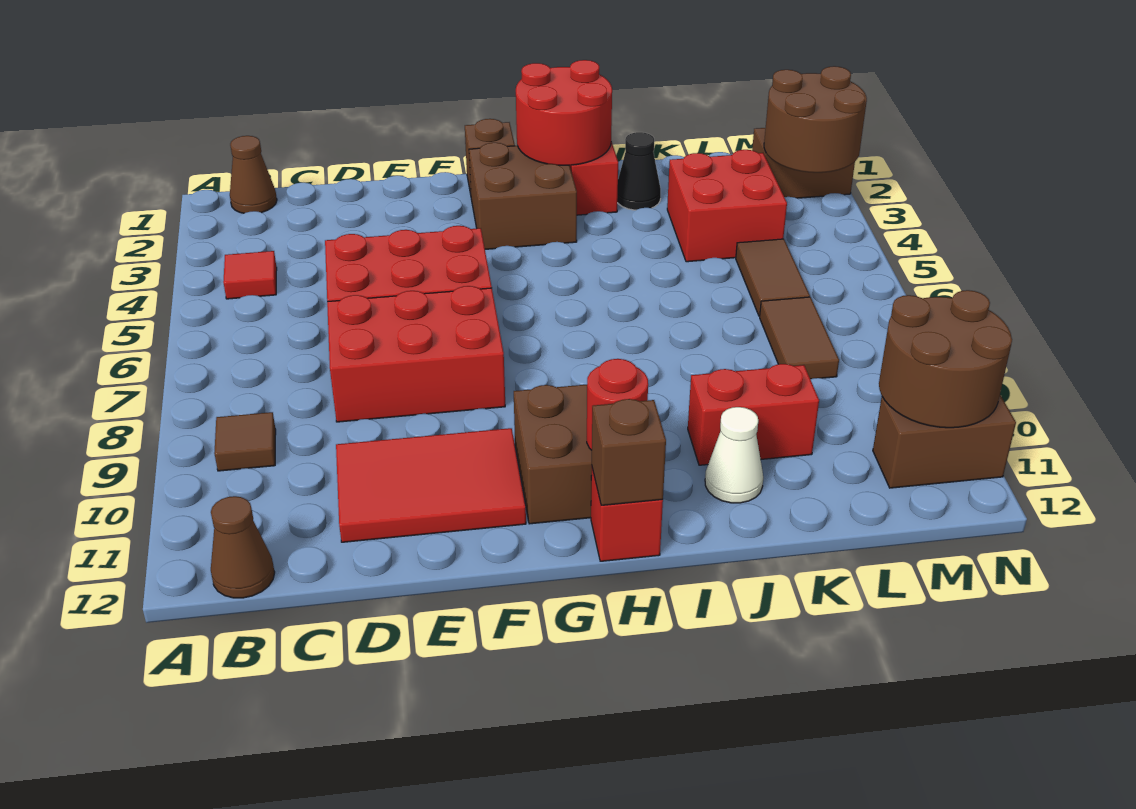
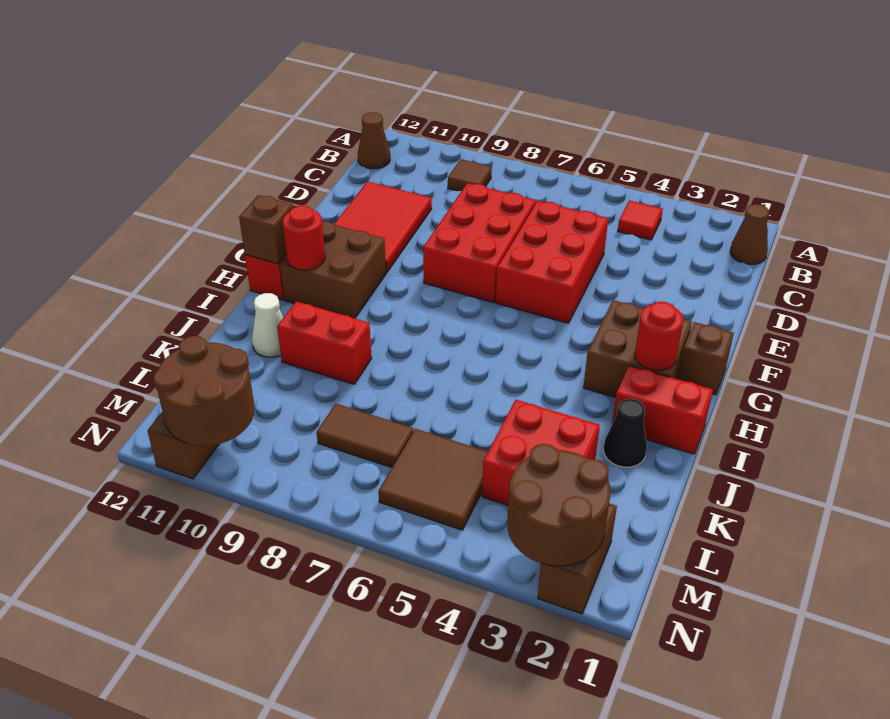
red round brick H1:I2 level 2 -> red round brick H2 level 2
red brick J10:K10 level 1 -> red brick J9:J10 level 1
brown tile L5:L6 level 1 -> brown tile L5:M6 level 1

